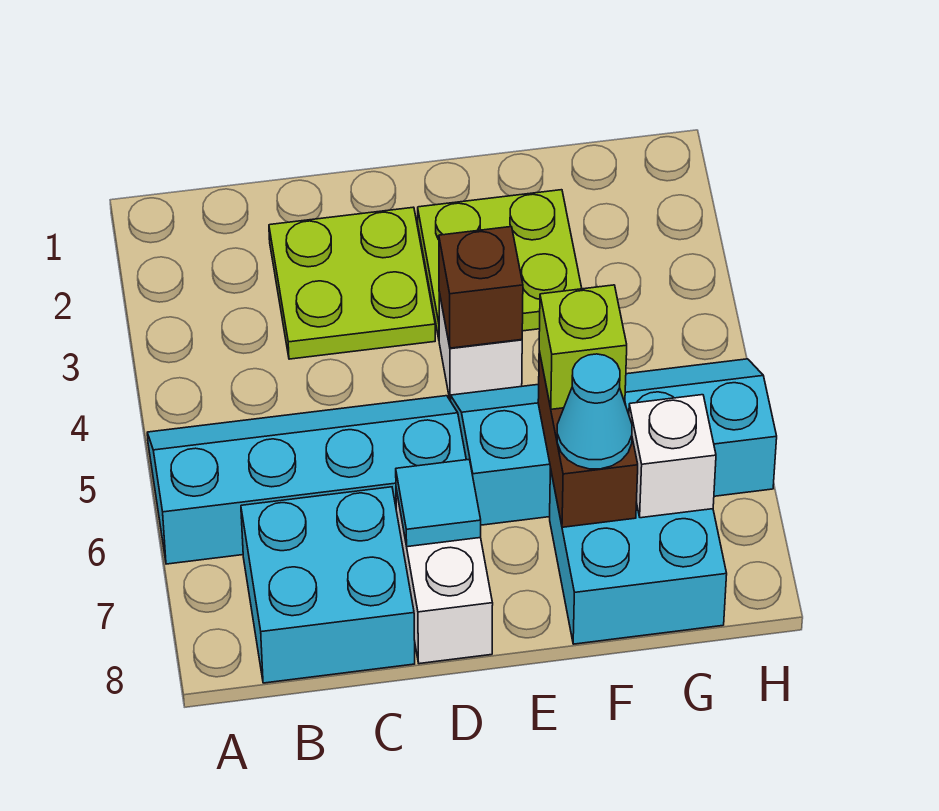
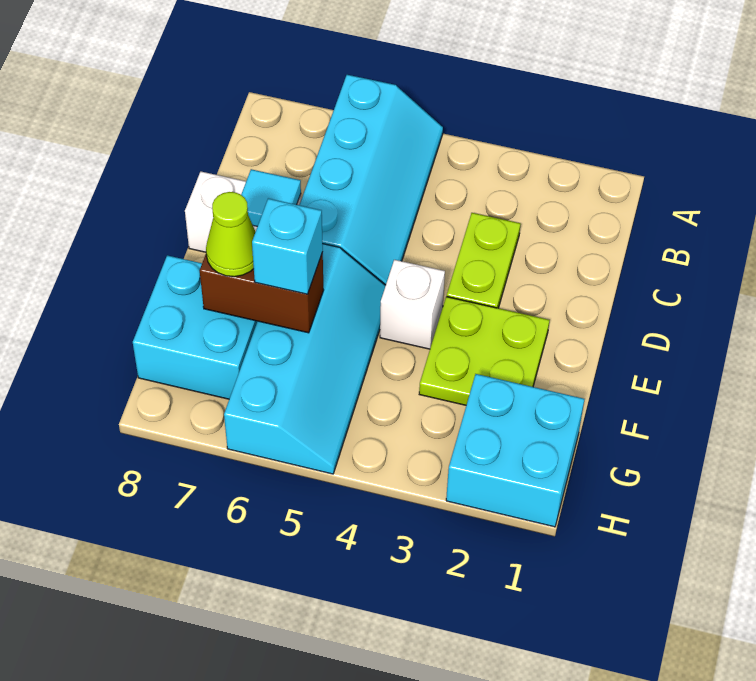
cyan brick B7:C8 level 1 -> cyan brick G1:H2 level 1
lime plate C2:D3 level 1 -> lime plate C3:D3 level 1
brown brick E4 level 2 -> none
lime brick F6 level 3 -> cyan brick F6 level 3
cyan cone F7 level 3 -> lime cone F7 level 3
white brick G7 level 2 -> none

